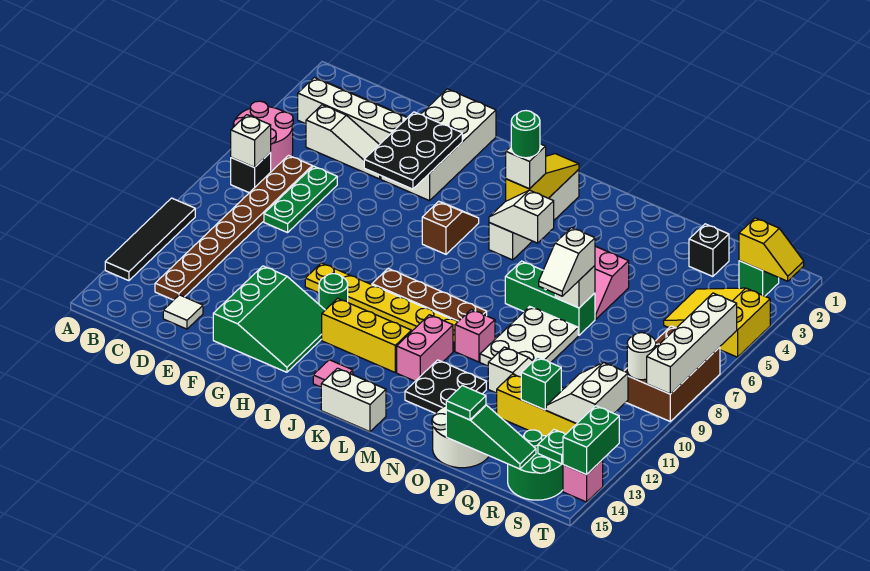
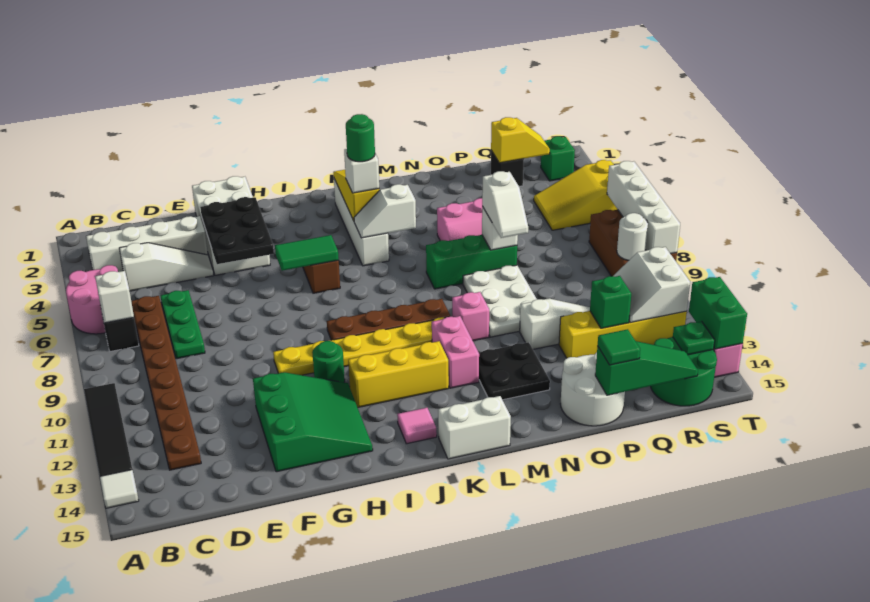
white tile D14 level 1 -> white tile A14 level 1
none -> green tile H6:I6 level 2
yellow slope S2:T2 level 2 top S -> yellow slope Q2:R2 level 2 top Q

